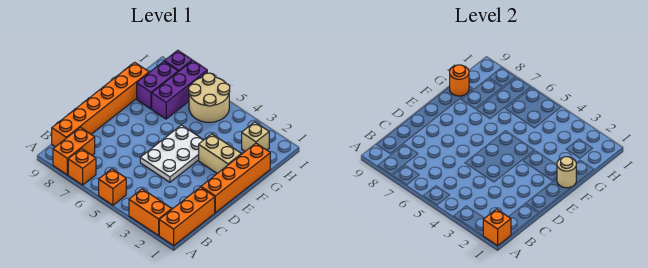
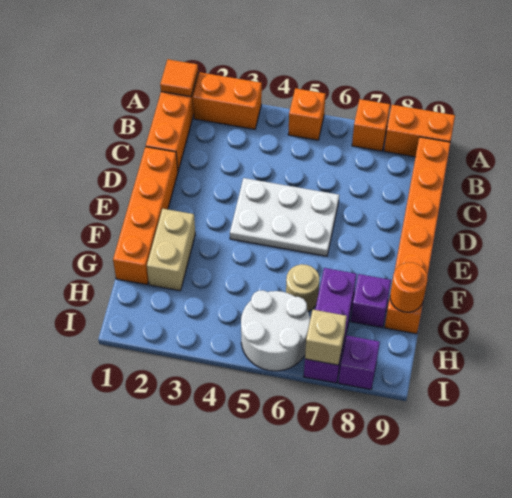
orange brick A1 level 2 -> orange tile A1 level 2
orange brick A8:B8 level 1 -> orange brick A8:A9 level 1
white plate D4:F5 level 1 -> white plate D4:E6 level 1
tan round brick F1 level 2 -> tan round brick G6 level 1
tan brick F2:F3 level 1 -> tan brick F2:G2 level 1
purple brick G8:H8 level 1 -> purple brick G8 level 1
tan brick H2 level 1 -> tan brick I7 level 2
tan round brick H5:I6 level 1 -> white round brick H5:I6 level 1

